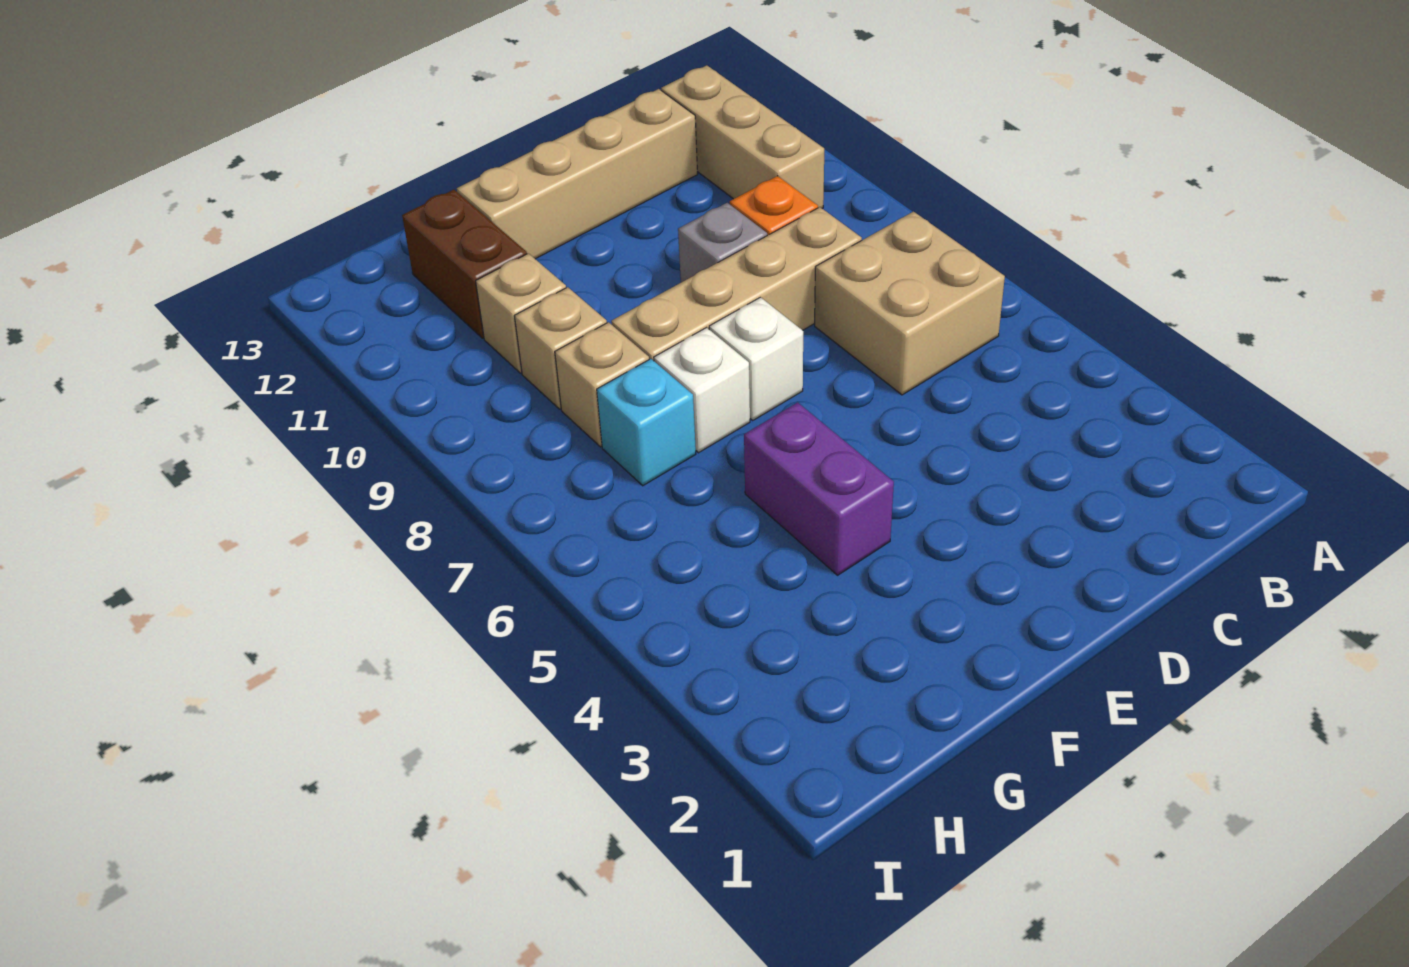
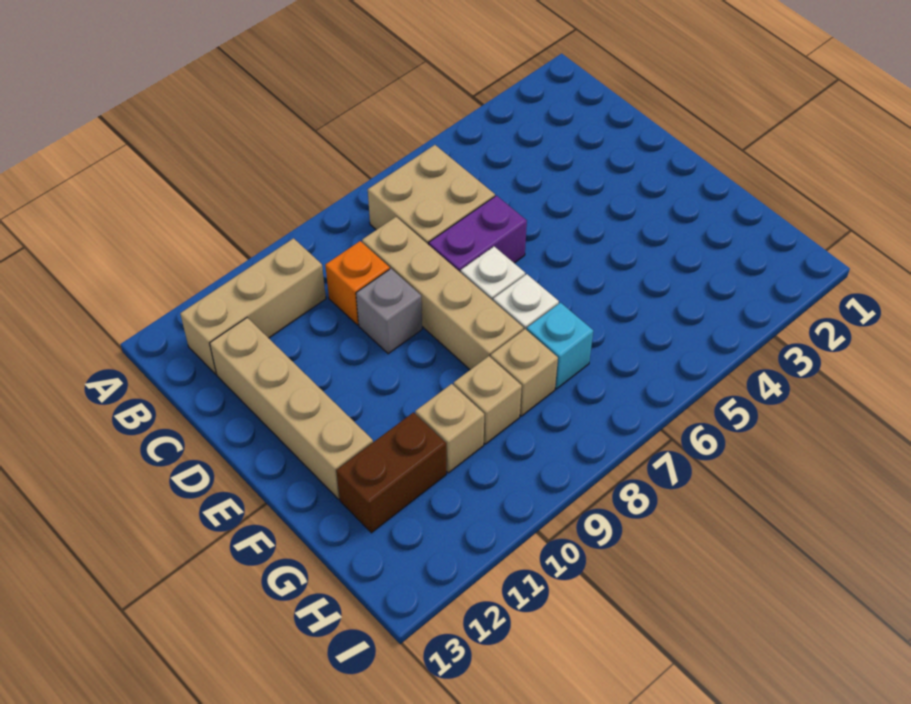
purple brick F4:F5 level 1 -> purple brick D6:D7 level 1

